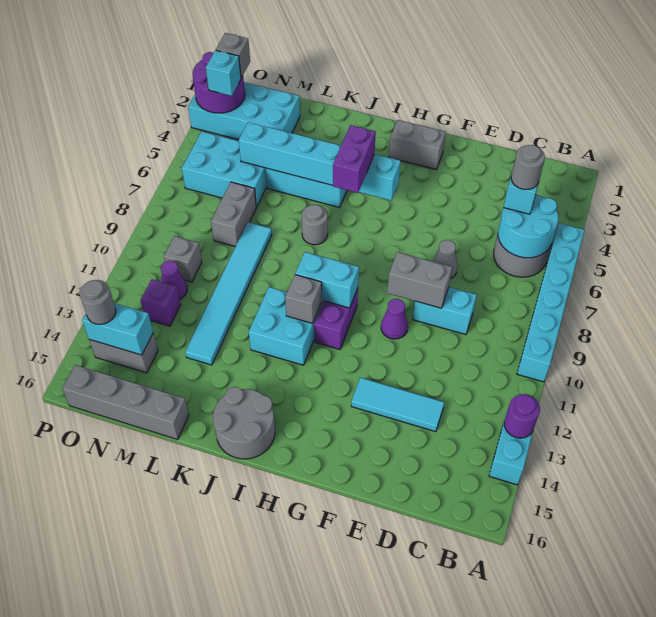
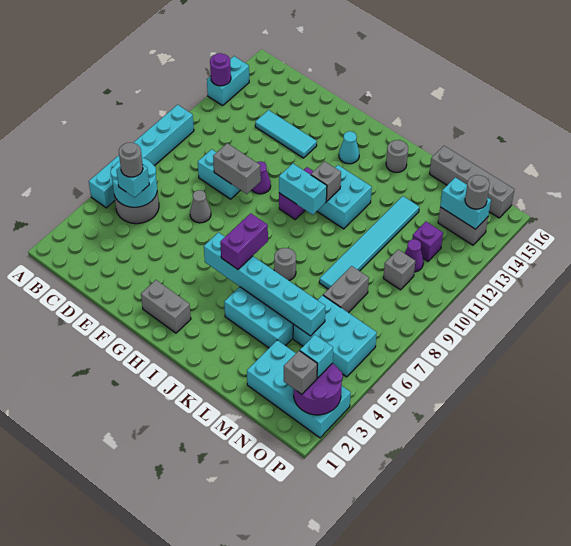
none -> cyan cone H14 level 1
grey round brick I15:J16 level 1 -> grey round brick J15 level 1

